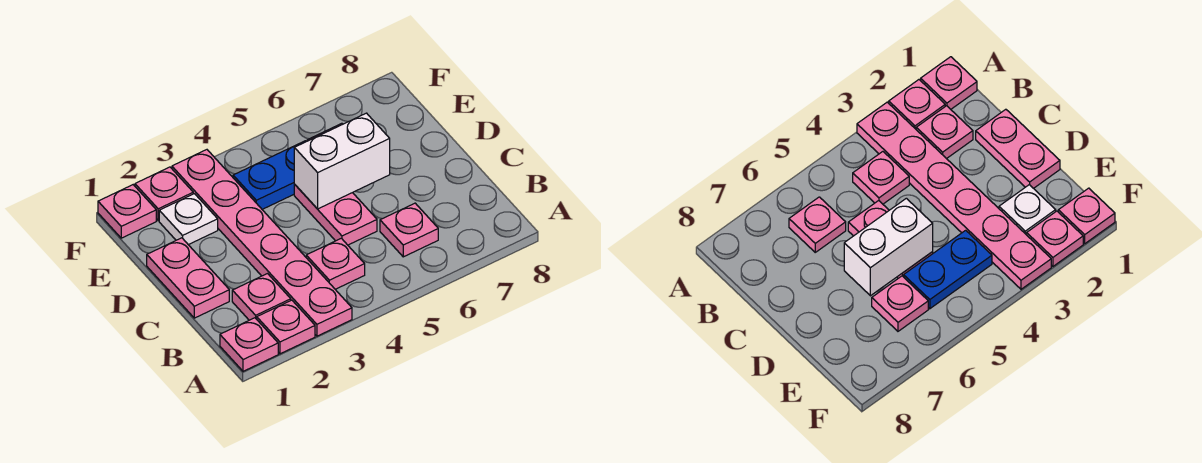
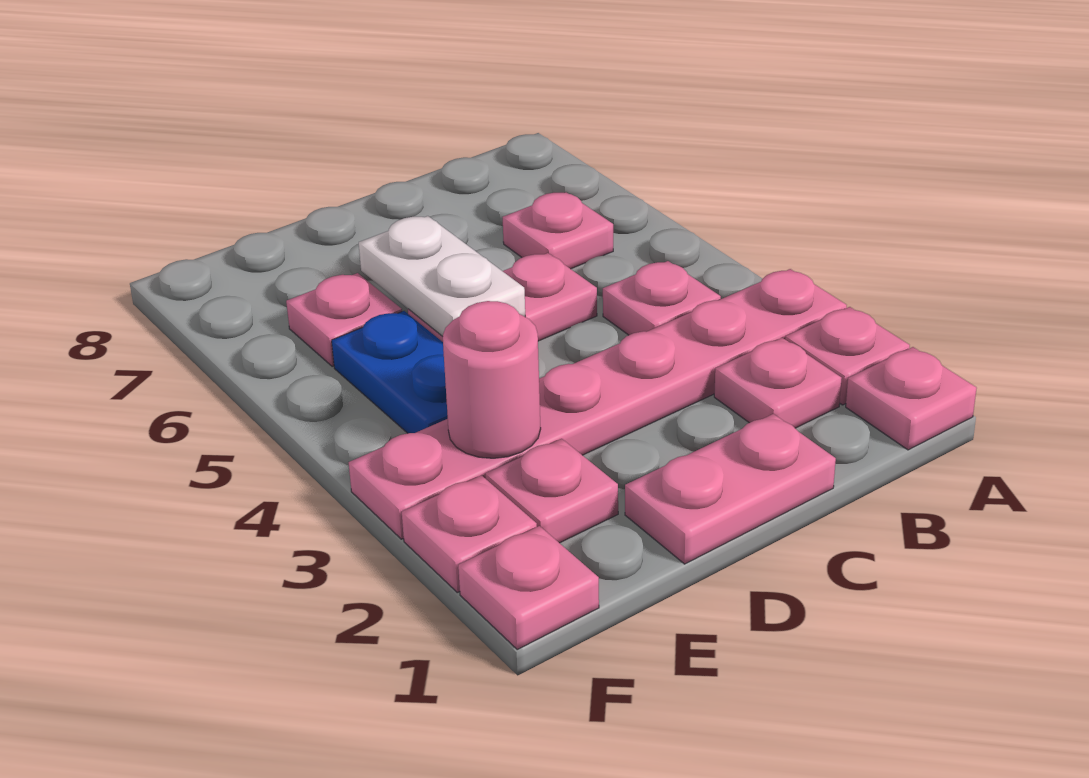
white brick D5:D6 level 2 -> white plate D5:D6 level 2
white plate E2 level 1 -> pink plate E2 level 1
none -> pink round brick E3 level 2

